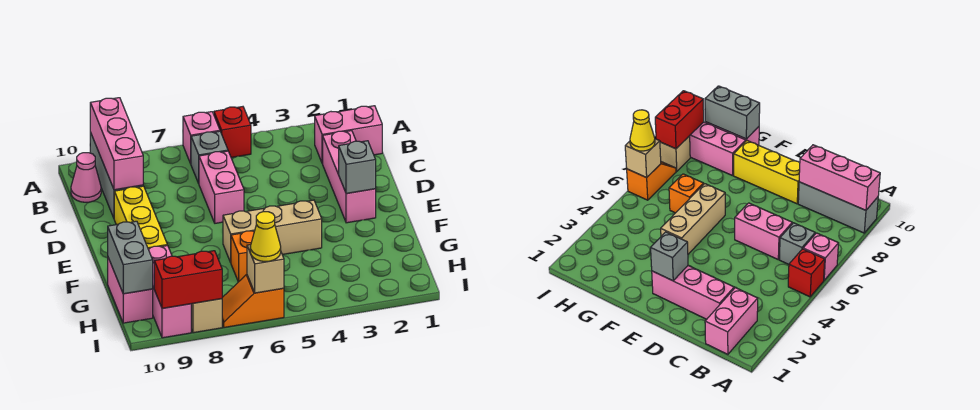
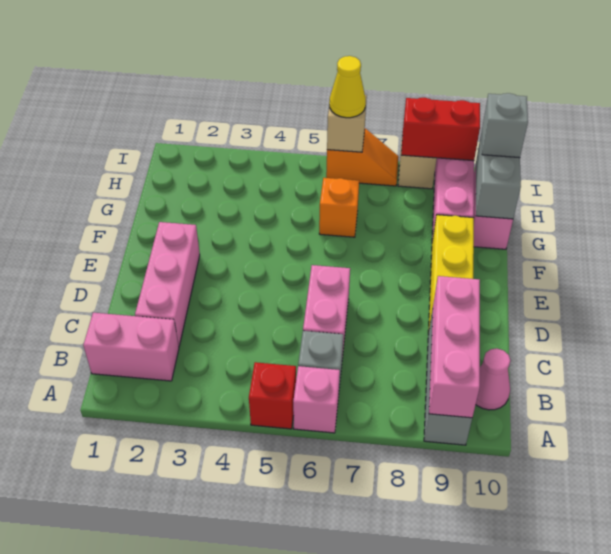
grey brick E2 level 2 -> grey brick H10 level 3
tan brick F4:F6 level 1 -> none

